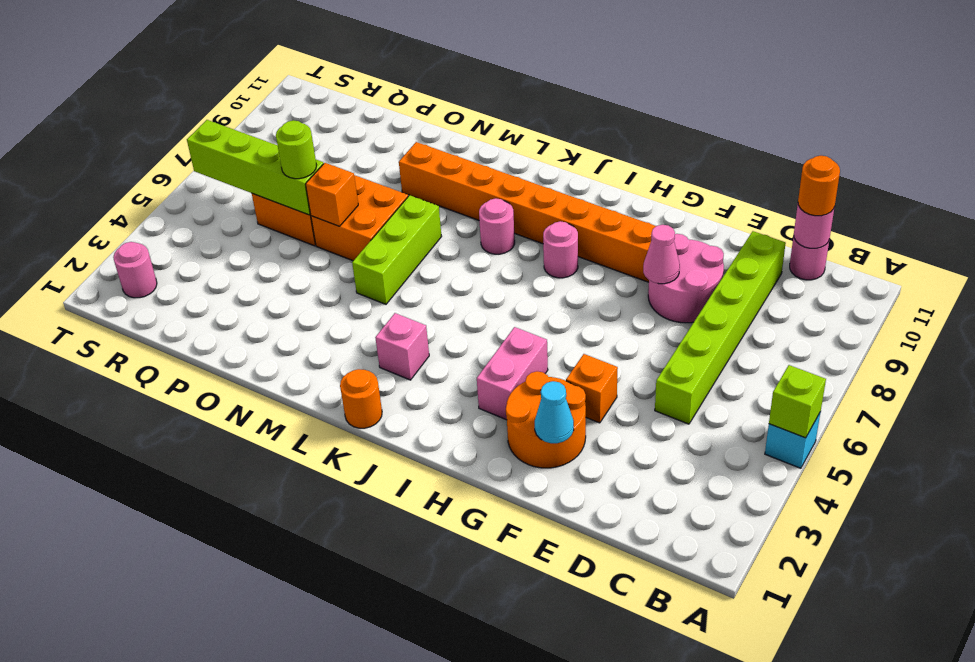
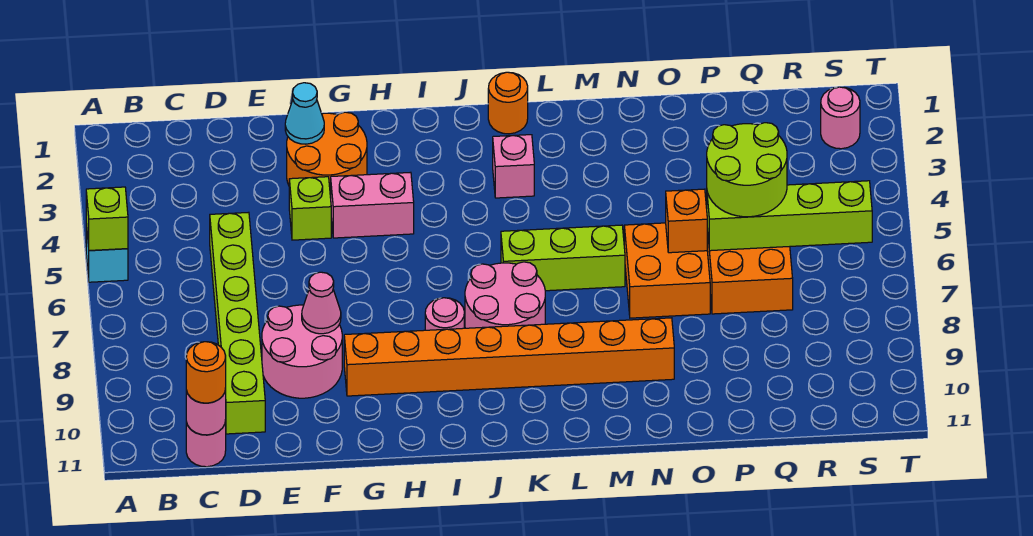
orange brick F4 level 1 -> lime brick F4 level 1
pink brick H3:H4 level 1 -> pink brick G4:H4 level 1
pink round brick K8 level 1 -> pink round brick J7:K8 level 1
lime brick M5:M7 level 1 -> lime brick K6:M6 level 1
lime round brick P6 level 3 -> lime round brick P5:Q6 level 3

